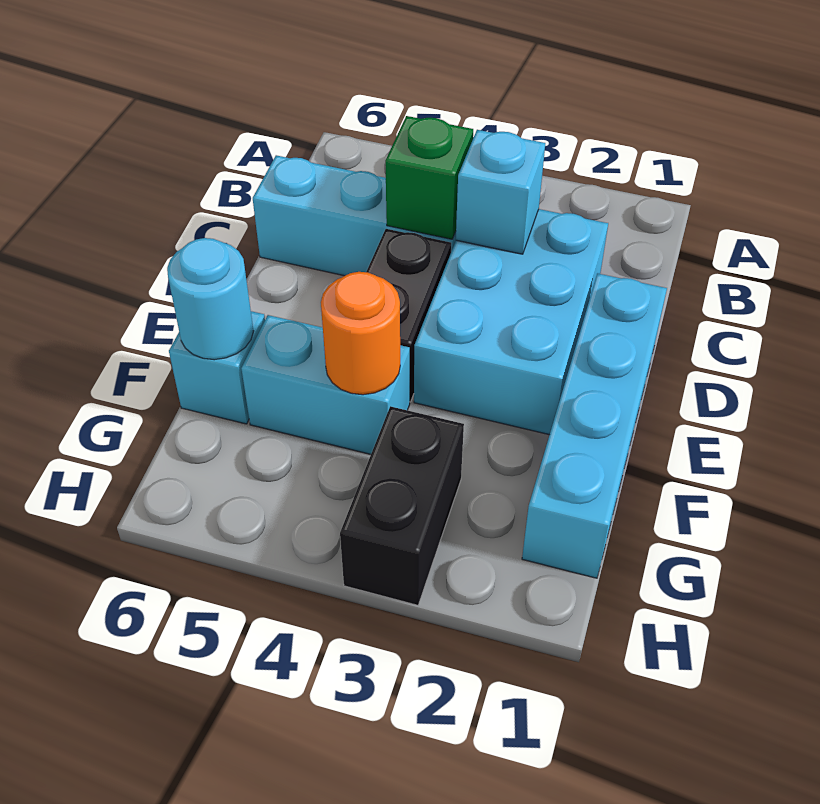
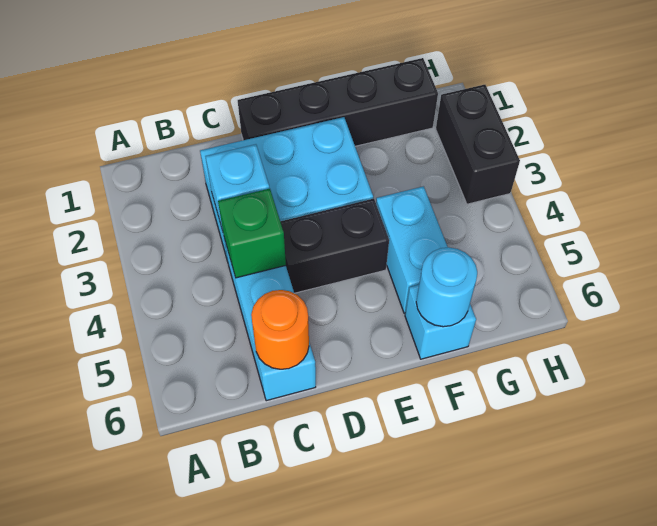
cyan brick D1:G1 level 1 -> black brick D1:G1 level 1
orange round brick F4 level 2 -> orange round brick C6 level 2
black brick G3:H3 level 1 -> black brick H2:H3 level 1

